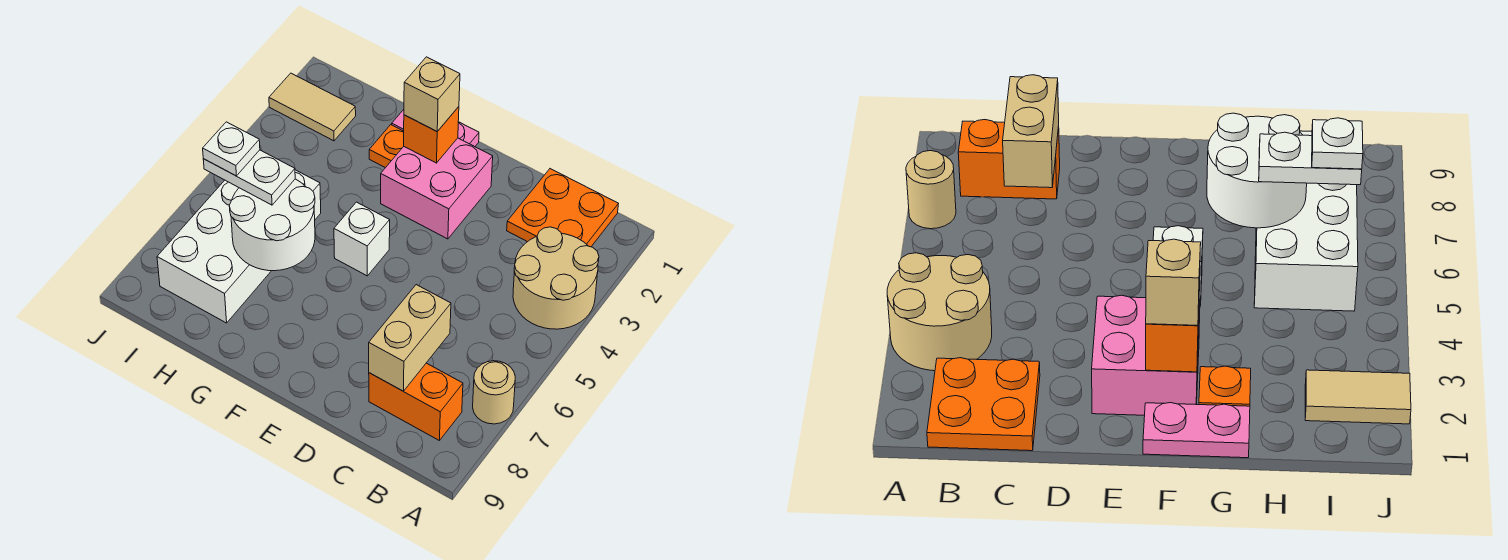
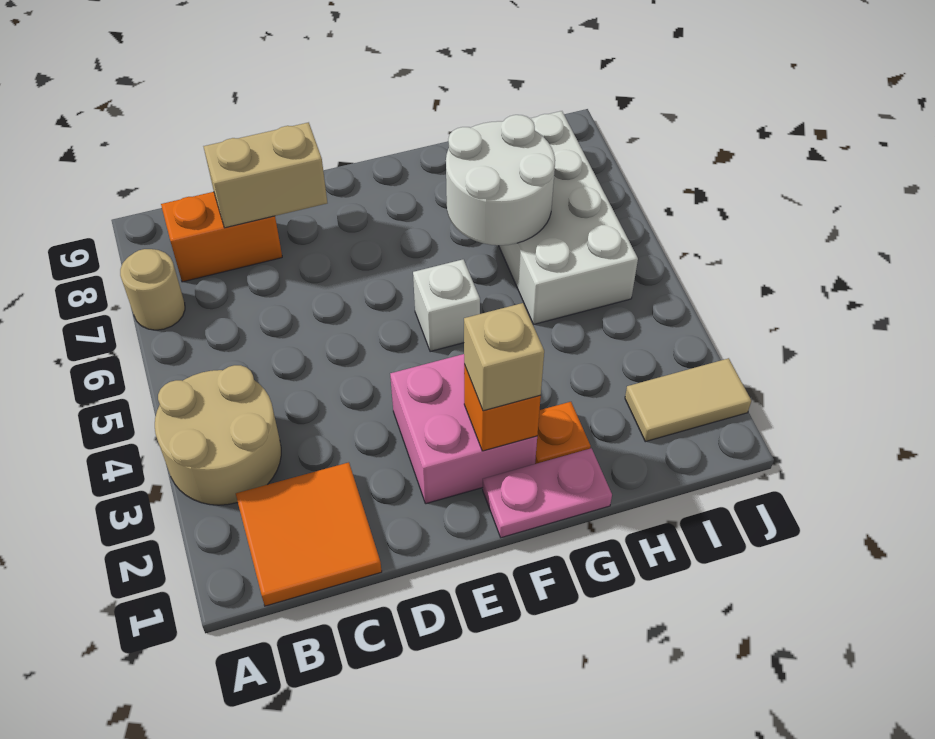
orange plate B1:C2 level 1 -> orange tile B1:C2 level 1
tan brick C7:C8 level 2 -> tan brick C8:D8 level 2
white plate H6:I6 level 3 -> none
white plate I6 level 4 -> none

